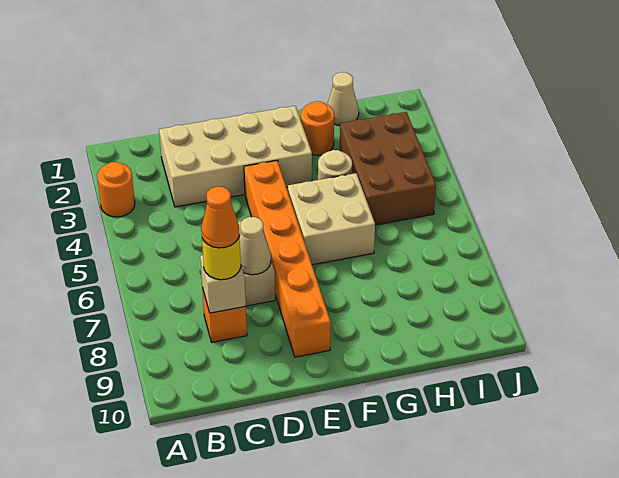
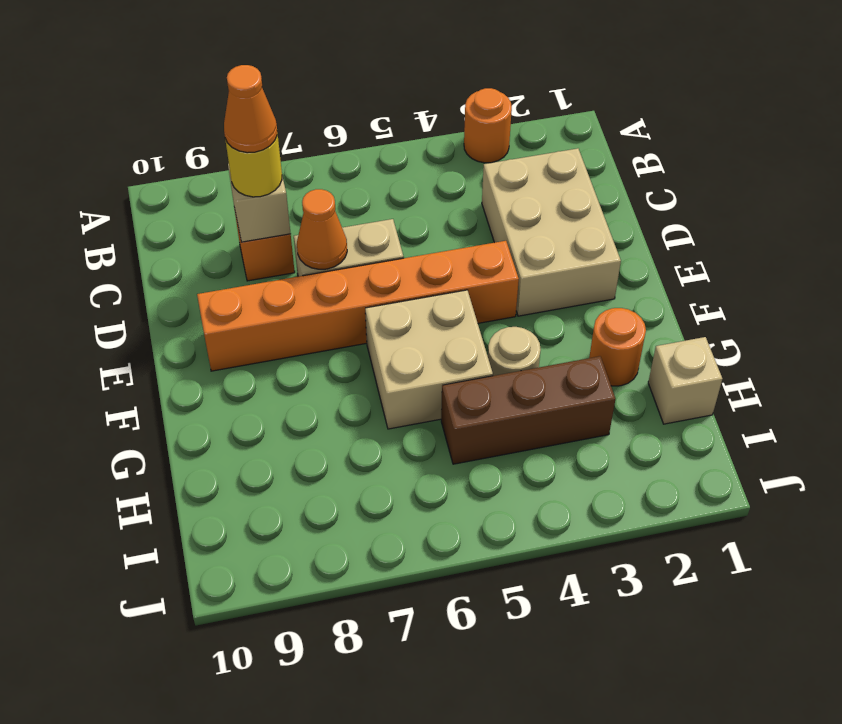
tan brick C2:F3 level 1 -> tan brick C2:E3 level 1
tan cone D7 level 2 -> orange cone D7 level 2
tan cone H1 level 1 -> tan brick H1 level 1
brown brick H3:I5 level 1 -> brown brick H3:H5 level 1

